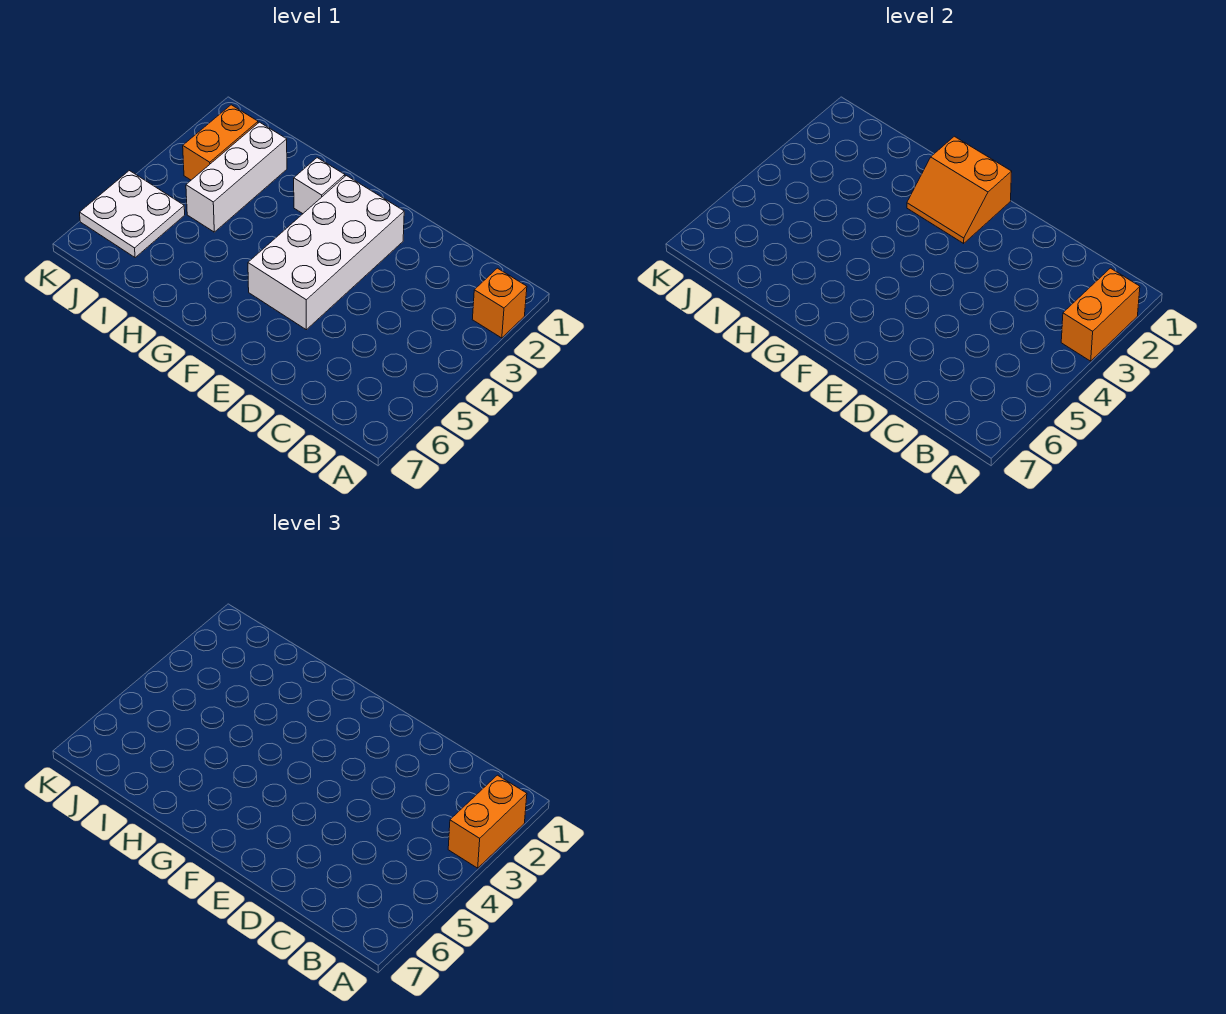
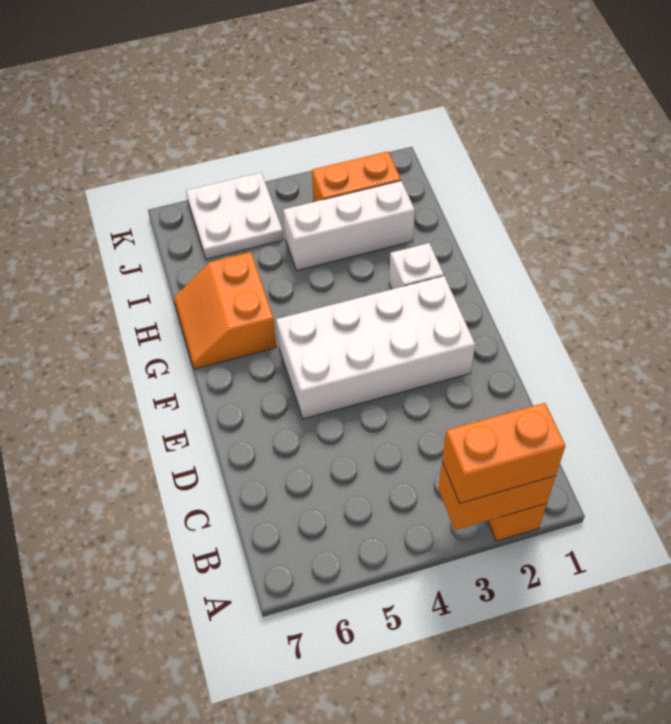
orange slope F1:G2 level 2 top 1 -> orange slope G6:H7 level 1 top 6

